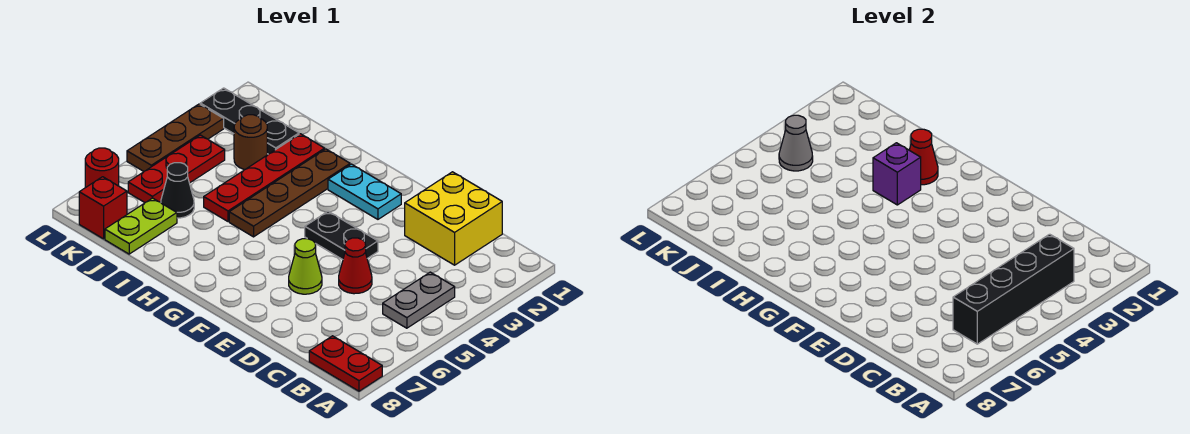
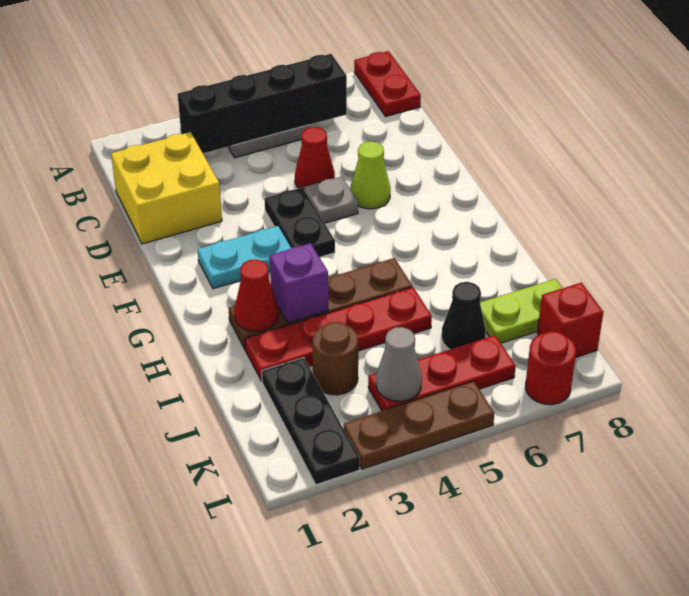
none -> grey plate E5 level 1
cyan plate F2:G2 level 1 -> cyan plate F2:F3 level 1

